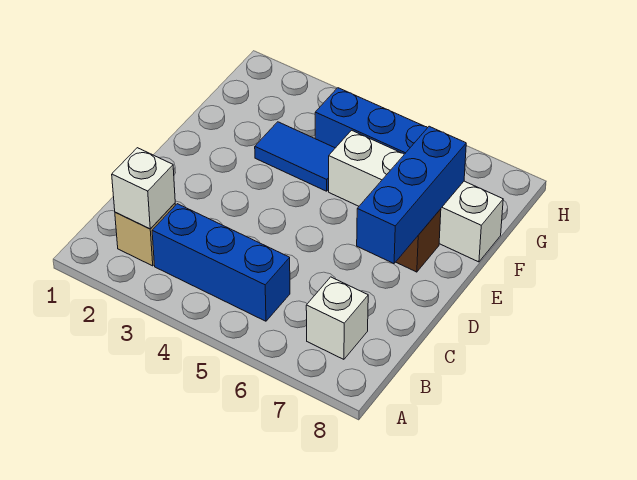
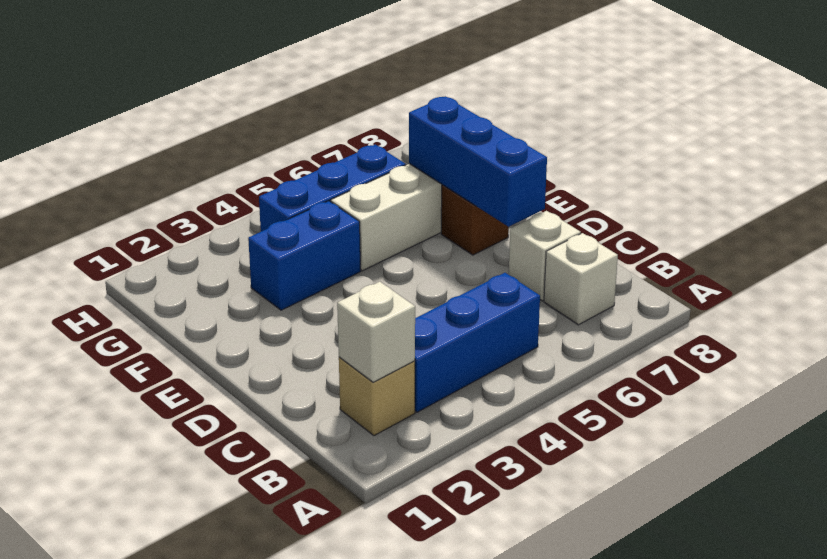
none -> white brick C7 level 1
blue tile F3:F4 level 1 -> blue brick F3:F4 level 1

